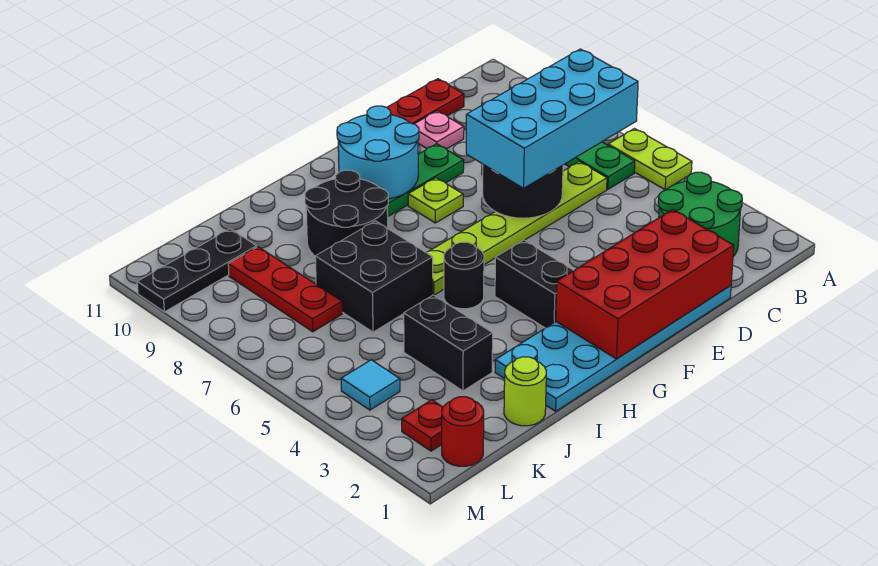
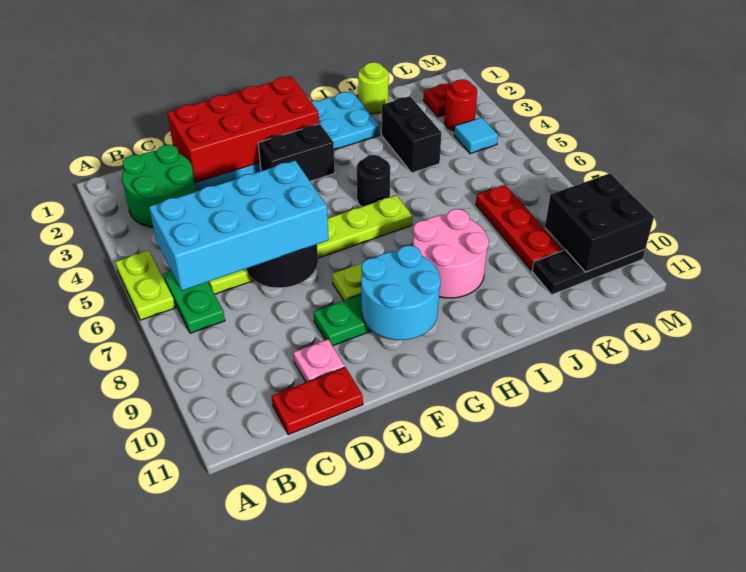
black brick G3:G4 level 1 -> black brick F3:G3 level 1
black round brick H8:I9 level 1 -> pink round brick H8:I9 level 1
black brick I6:J7 level 1 -> black brick L9:M10 level 2
red round brick L1 level 1 -> red round brick L3 level 1

